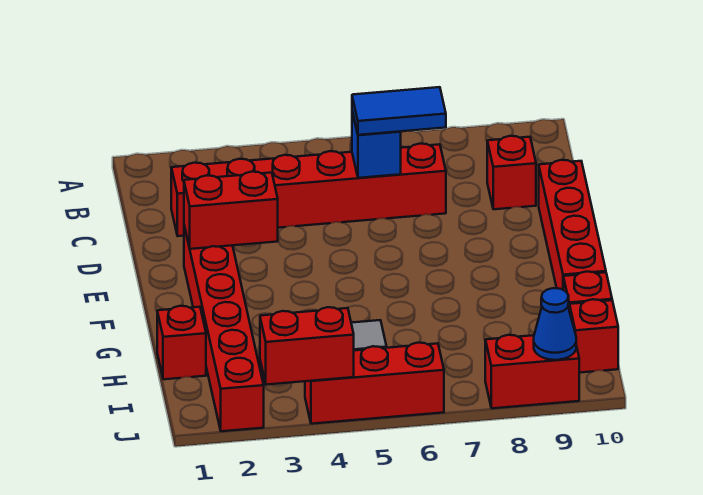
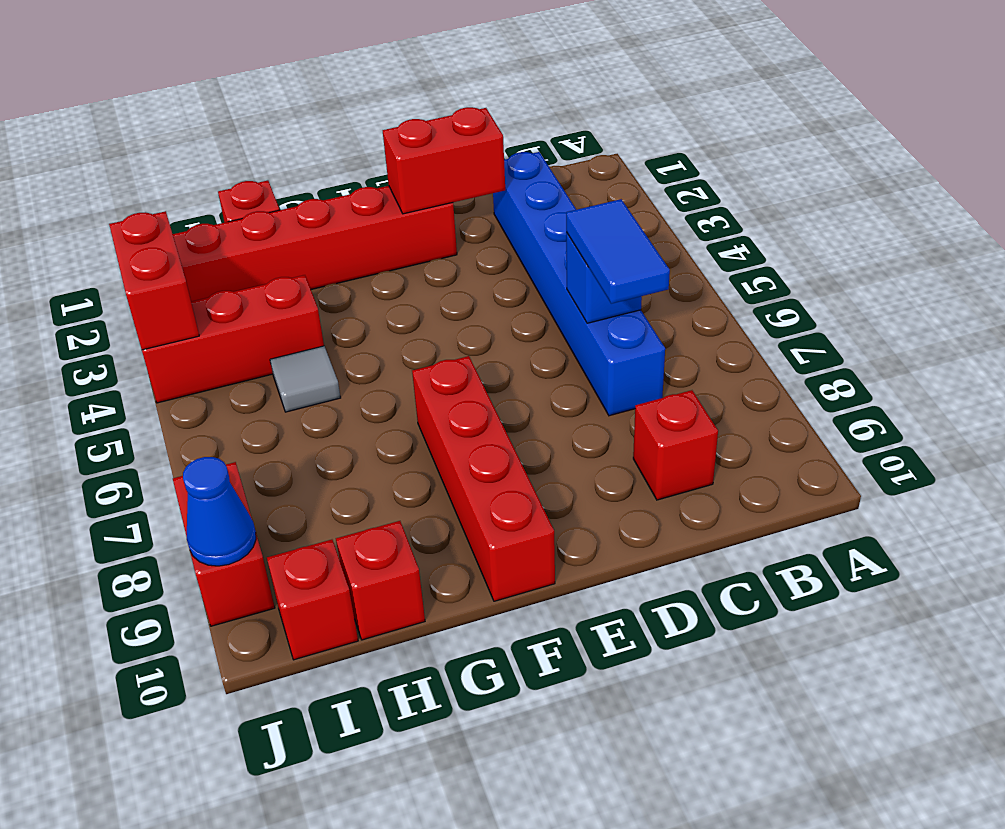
red brick C2:C7 level 1 -> blue brick C2:C7 level 1
red brick D10:G10 level 1 -> red brick F7:F10 level 1
red brick E2:E3 level 2 -> red brick D2:E2 level 2
red brick J4:J6 level 1 -> red brick H4:J4 level 1

